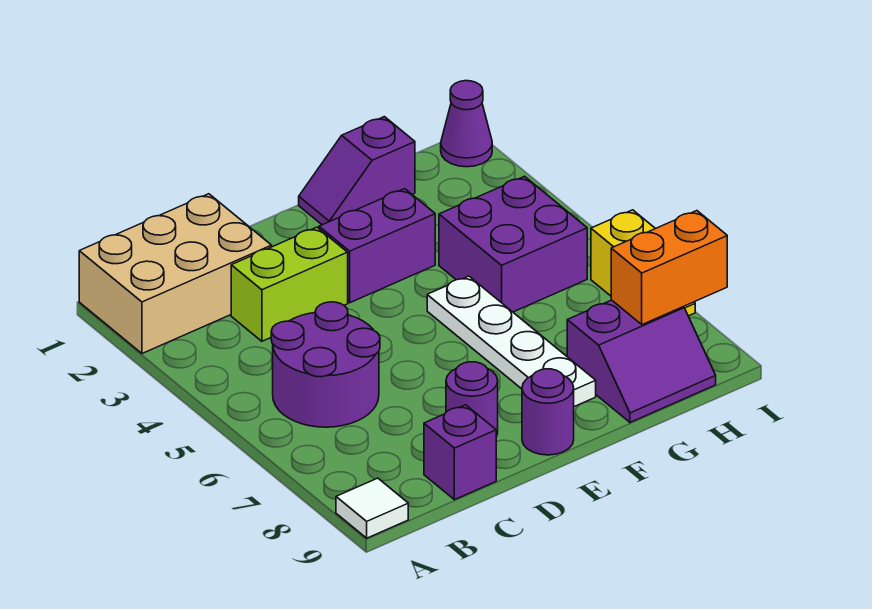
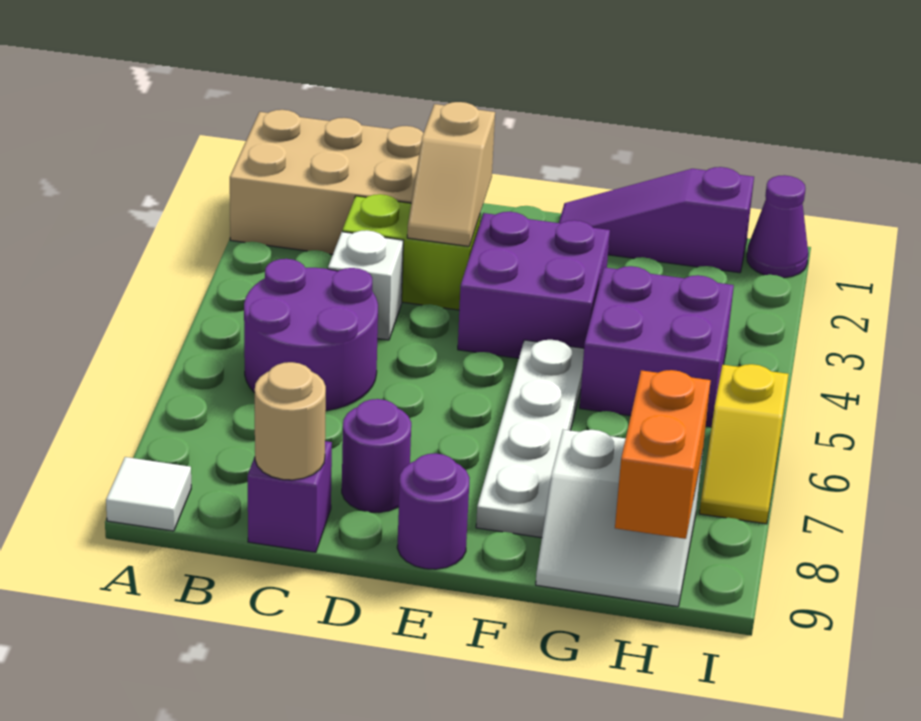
none -> white brick C4 level 1
none -> tan round brick C9 level 2
none -> tan slope D2:D3 level 2 top 2
purple brick E3:F3 level 1 -> purple brick E3:F4 level 1
purple slope F1:G1 level 1 top G -> purple slope F1:H1 level 1 top H
purple slope G8:H9 level 1 top 8 -> white slope G8:H9 level 1 top 8
orange brick H8:I8 level 2 -> orange brick H8:H9 level 2

